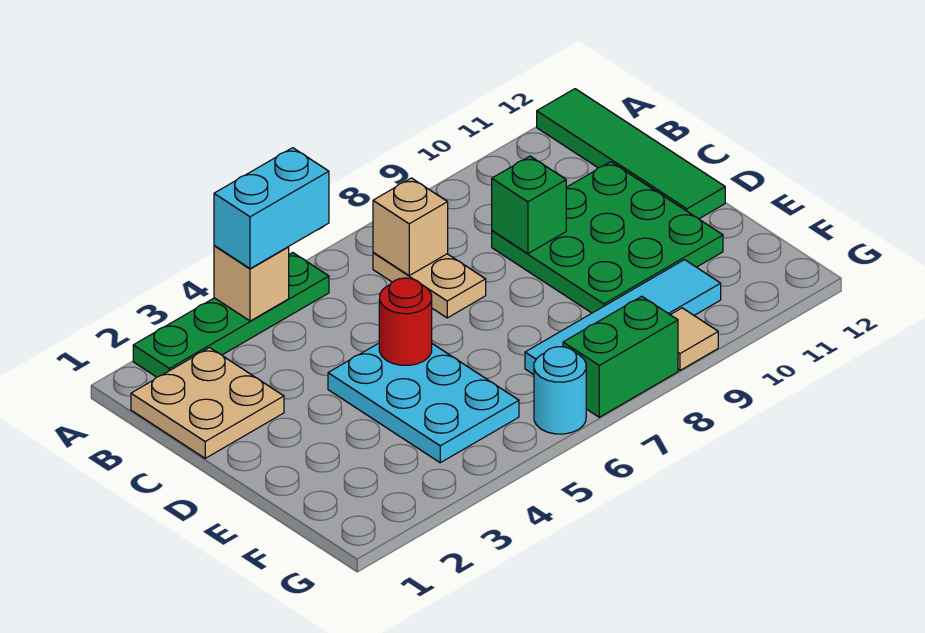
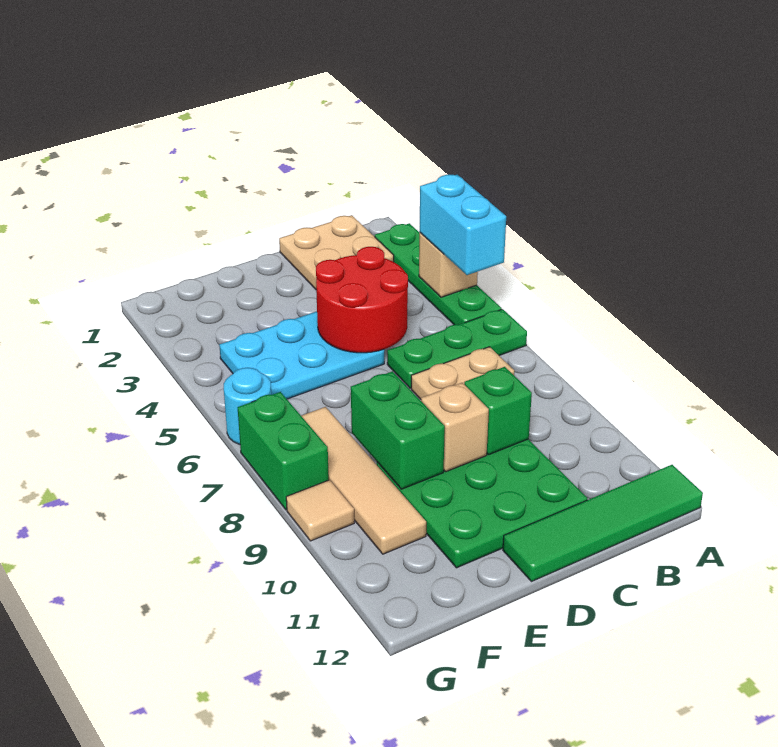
none -> green plate A6:C6 level 1
tan brick B7 level 2 -> tan brick D9 level 2
red round brick D5 level 2 -> red round brick C4:D5 level 2
none -> green brick E8:E9 level 2
cyan tile F7:F10 level 1 -> tan tile F7:F10 level 1

